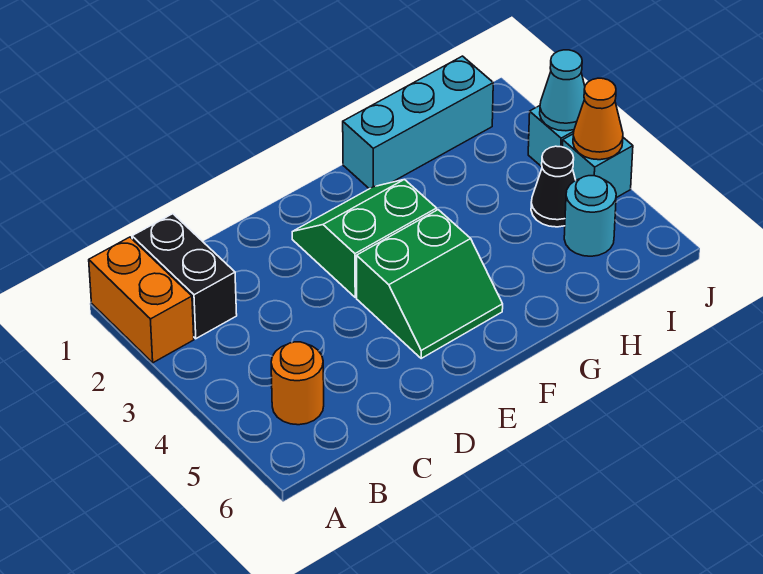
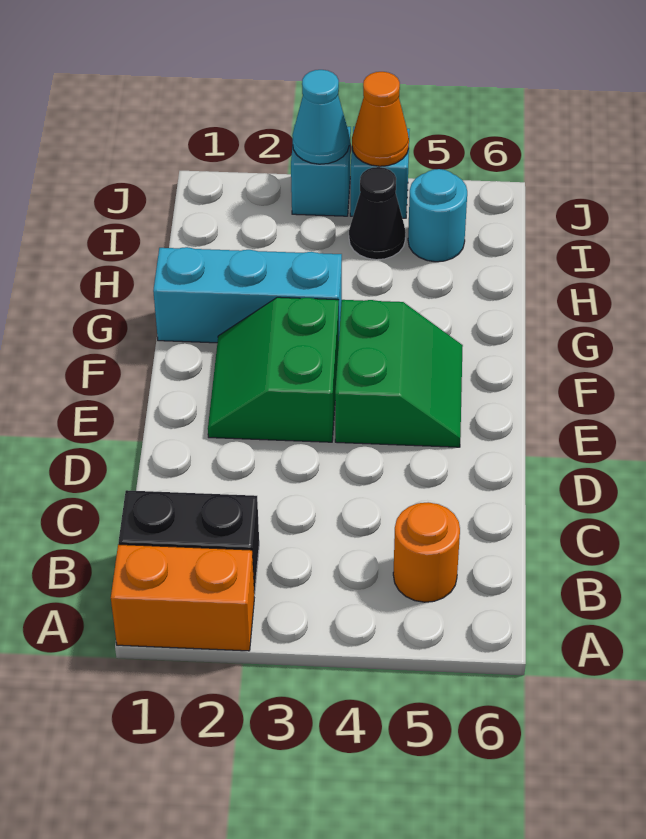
cyan brick G1:I1 level 1 -> cyan brick G1:G3 level 1

